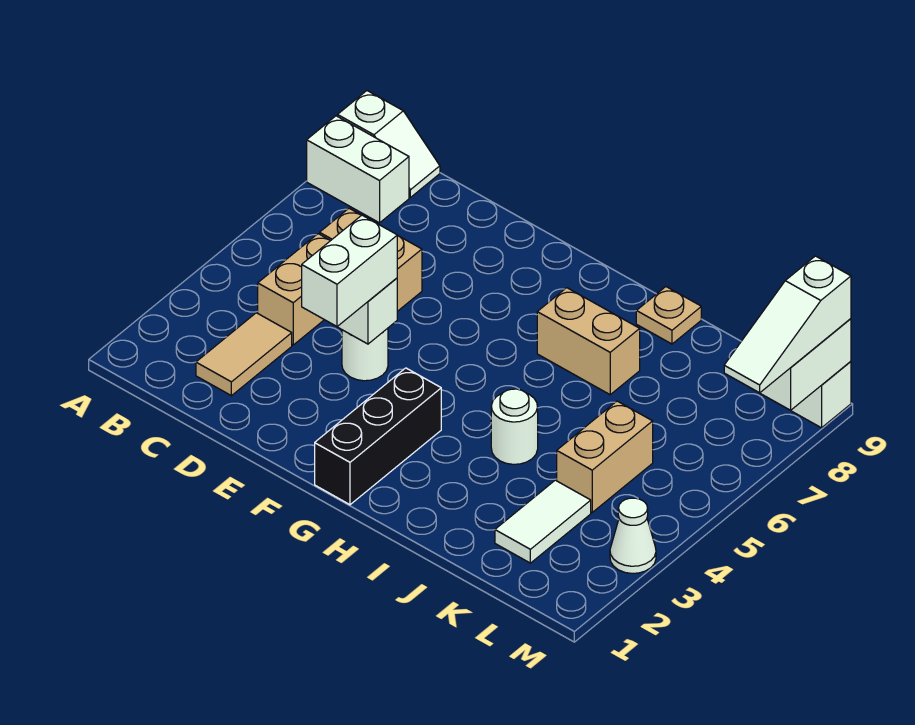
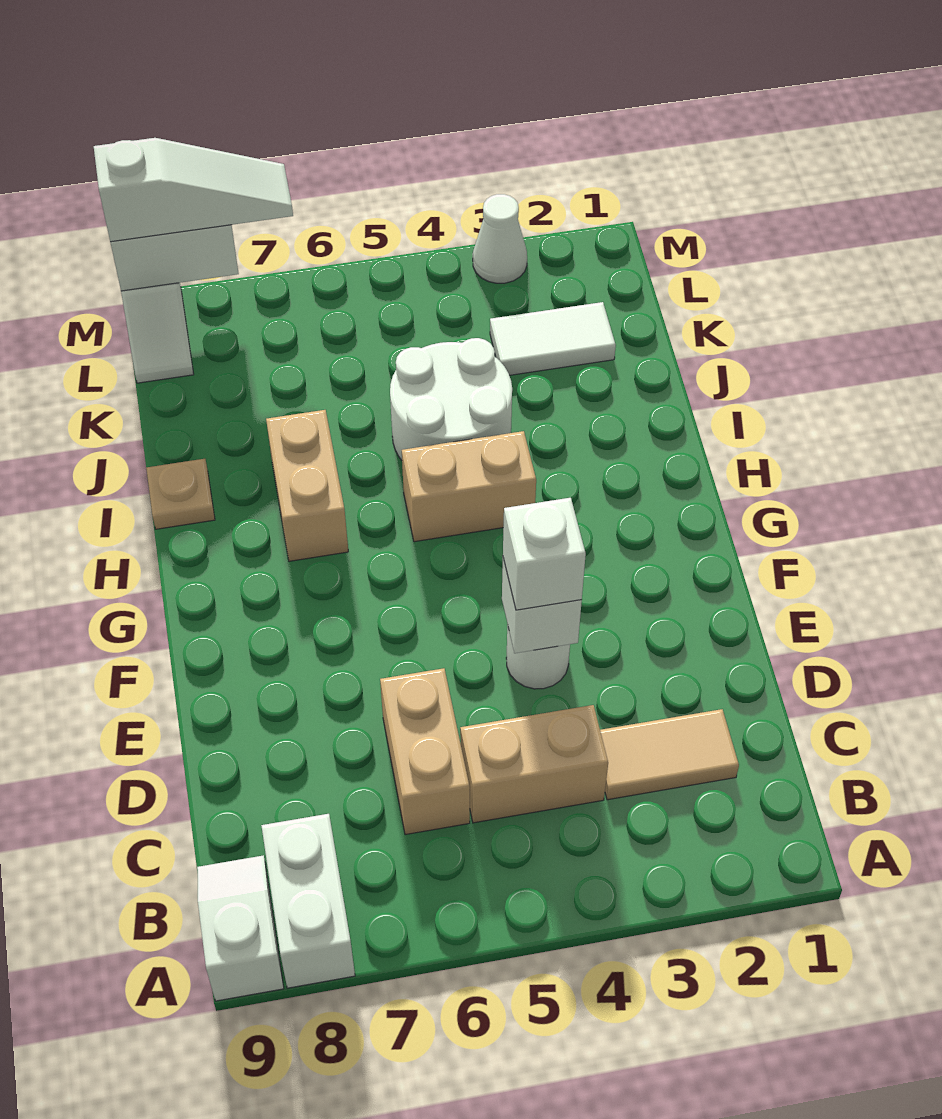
white brick E3:E4 level 3 -> white brick E4 level 3
black brick G1:G3 level 1 -> none
white round brick I4 level 1 -> white round brick I4:J5 level 1
tan brick K4:K5 level 1 -> tan brick H4:H5 level 1

